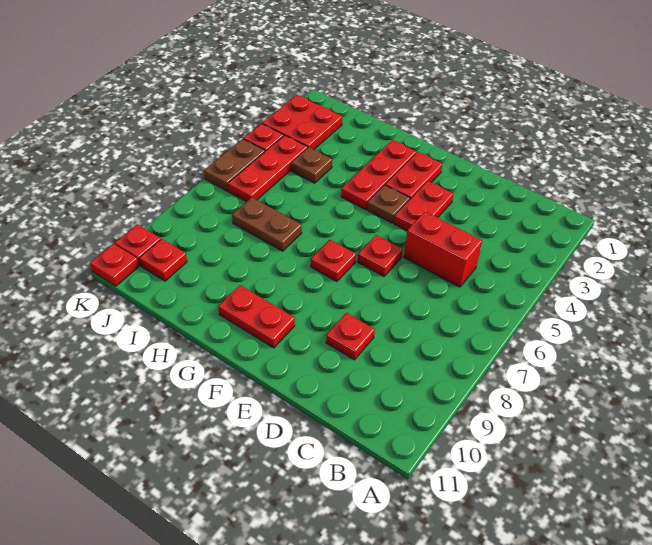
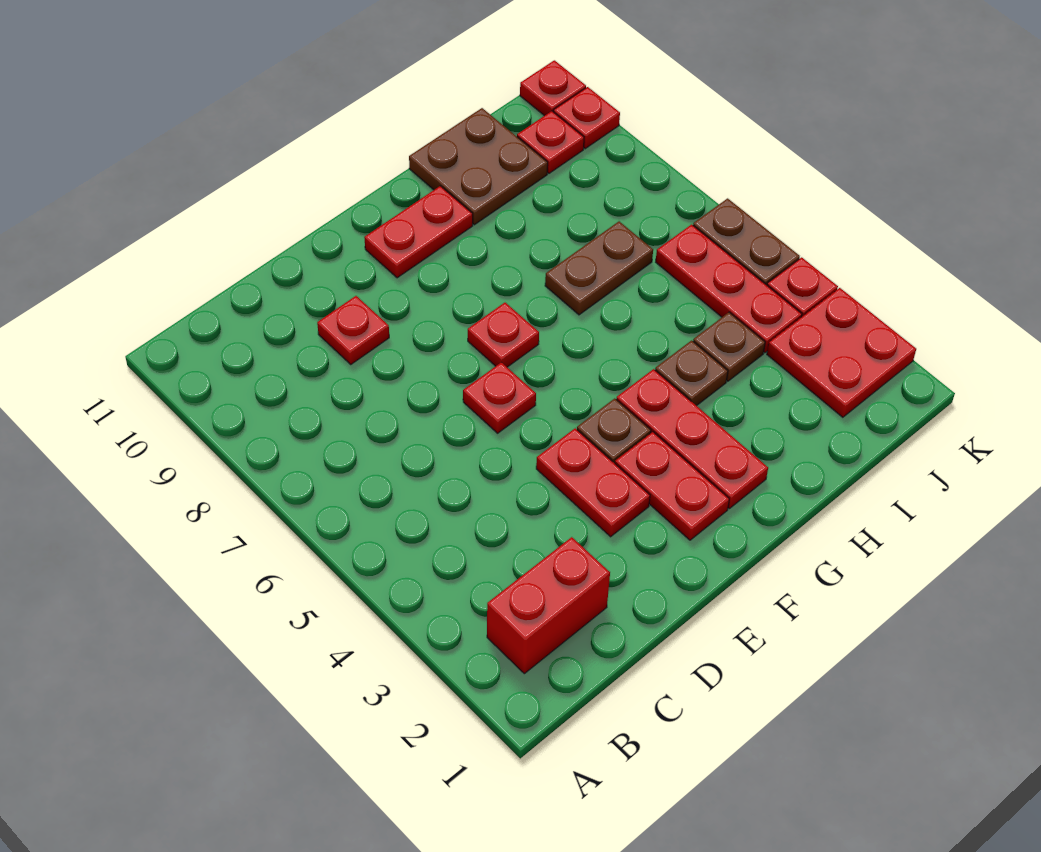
red brick C5:D5 level 1 -> red brick B2:C2 level 1
none -> brown plate H4 level 1
none -> brown plate H10:I11 level 1

